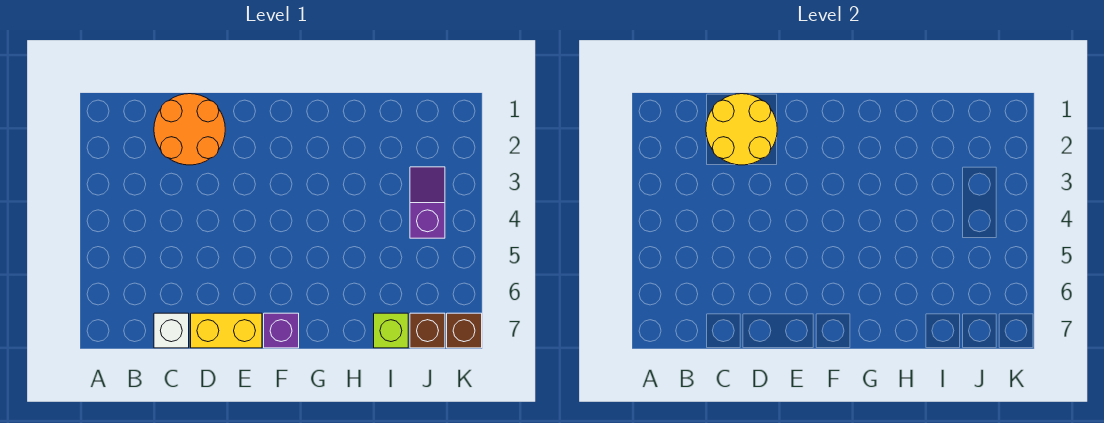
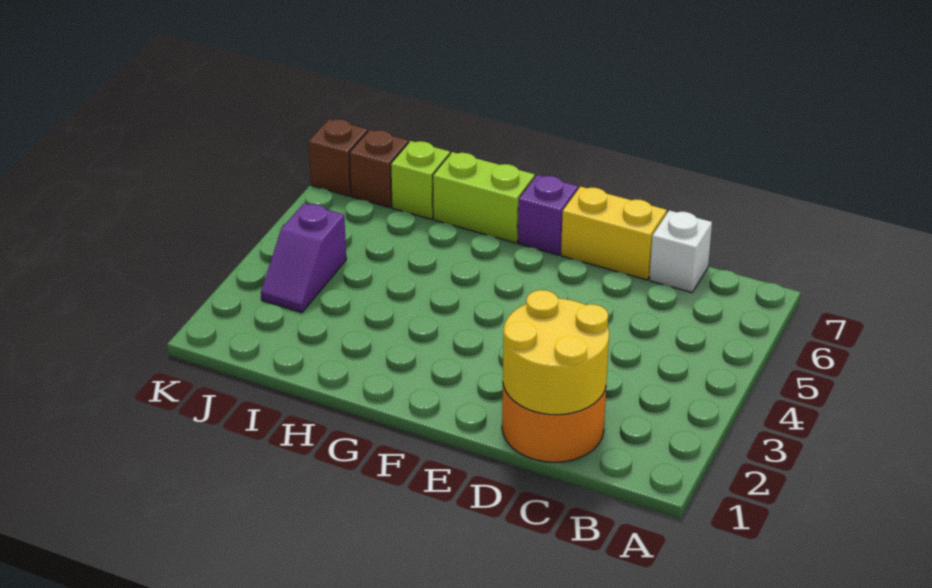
none -> lime brick G7:H7 level 1

